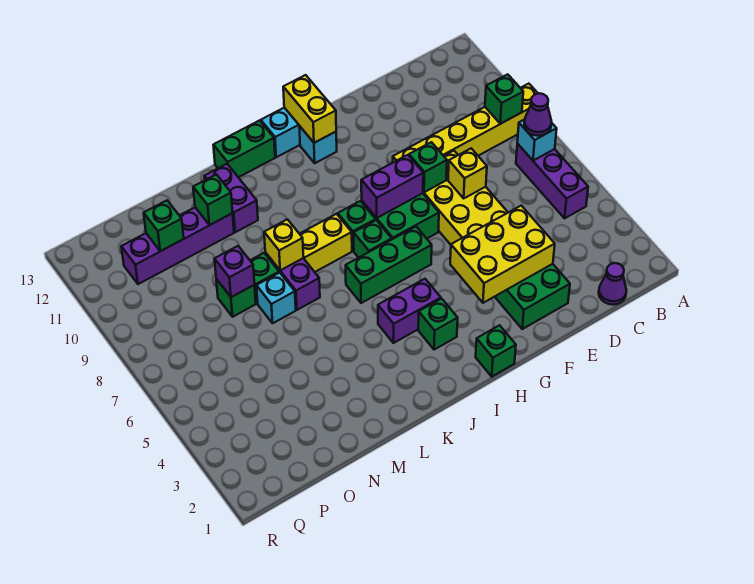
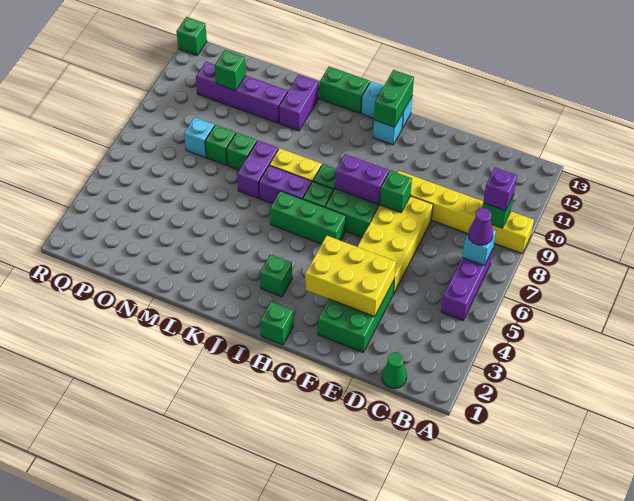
purple cone C1 level 1 -> green cone C1 level 1
yellow brick E7 level 2 -> none
yellow brick H12:H13 level 2 -> green brick H12:H13 level 2
purple brick I4:J4 level 1 -> purple brick J7:K7 level 1
yellow brick L8 level 2 -> none
cyan brick M7 level 1 -> cyan brick O8 level 1
green brick M11 level 2 -> green brick R13 level 1
purple brick N8 level 2 -> purple brick B9 level 3

